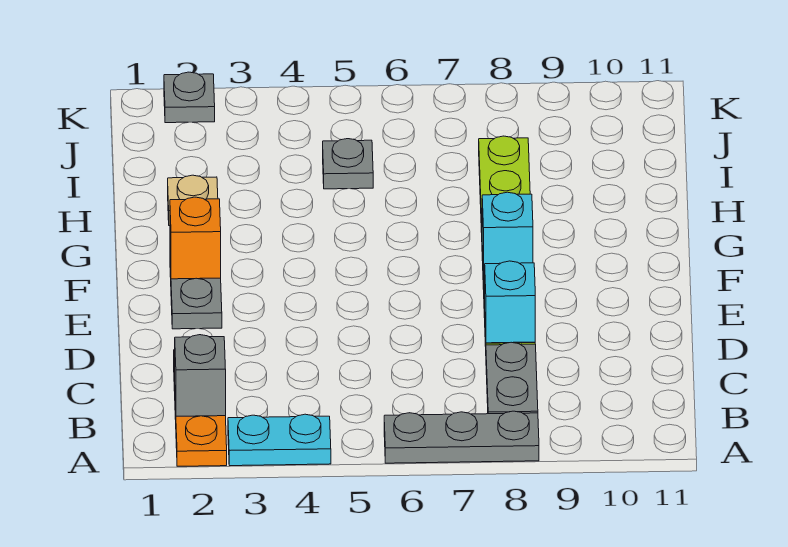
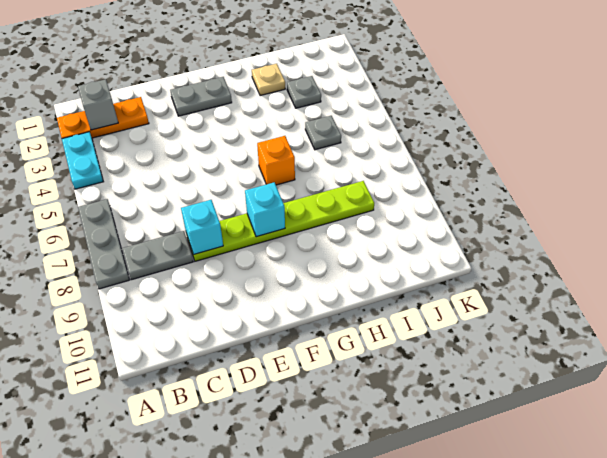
orange brick F2 level 2 -> orange brick G6 level 1
grey plate K2 level 1 -> grey plate I3 level 1

